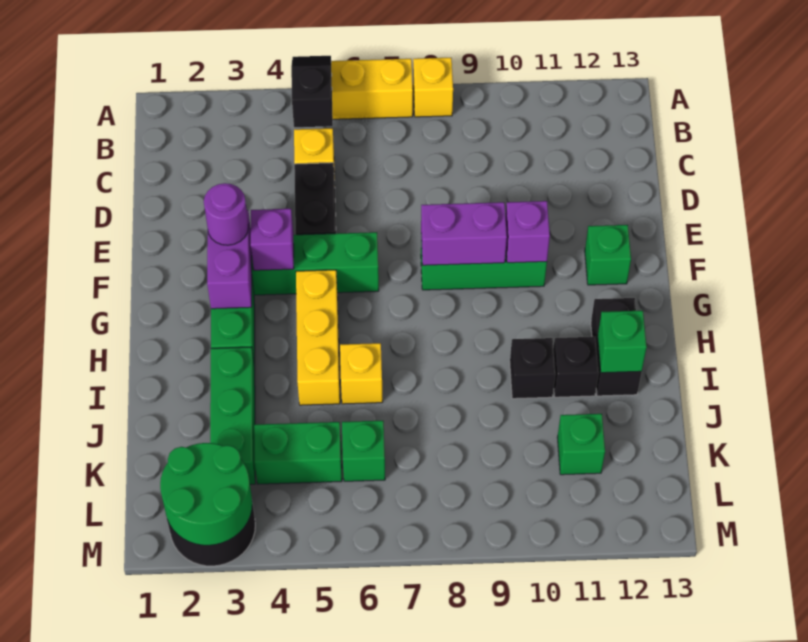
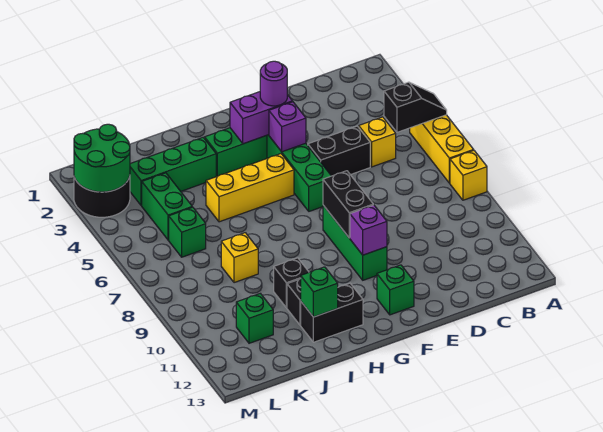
purple brick F8:F9 level 2 -> black brick F8:F9 level 2
yellow brick I6 level 1 -> yellow brick J8 level 1

